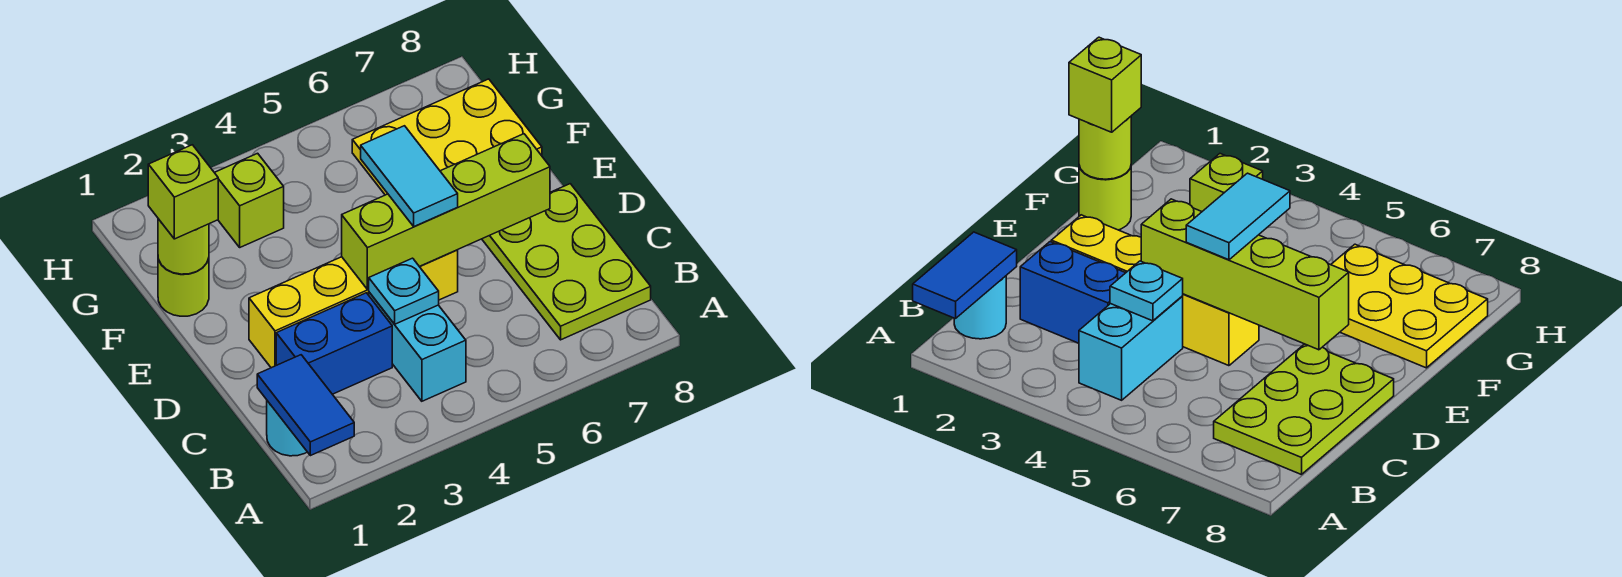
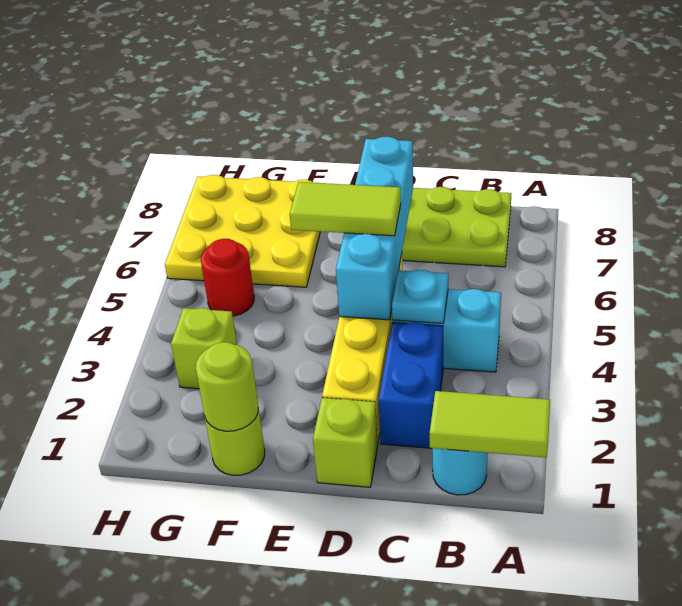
blue tile A1:B1 level 2 -> lime tile A1:B1 level 2
lime brick D4:D7 level 2 -> cyan brick D4:D7 level 2
cyan tile D5:E5 level 3 -> lime tile D5:E5 level 3
lime brick F1 level 3 -> lime brick D1 level 1
yellow plate F6:G8 level 1 -> yellow plate F6:H8 level 1
none -> red round brick G5 level 1

